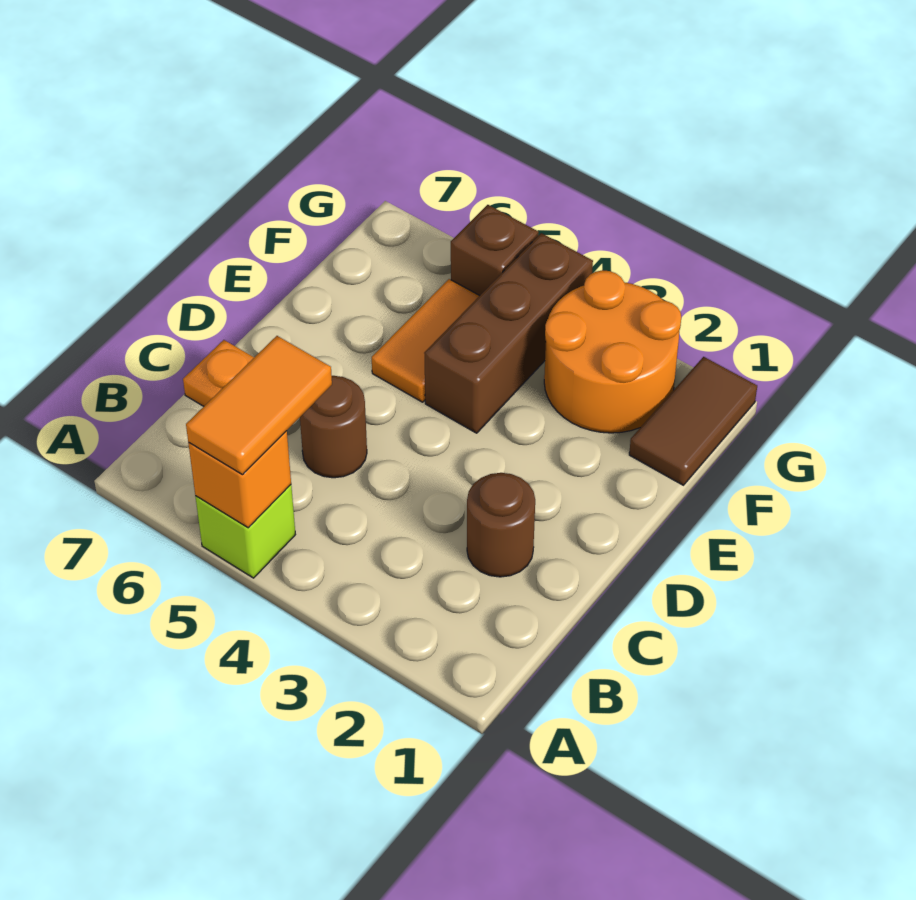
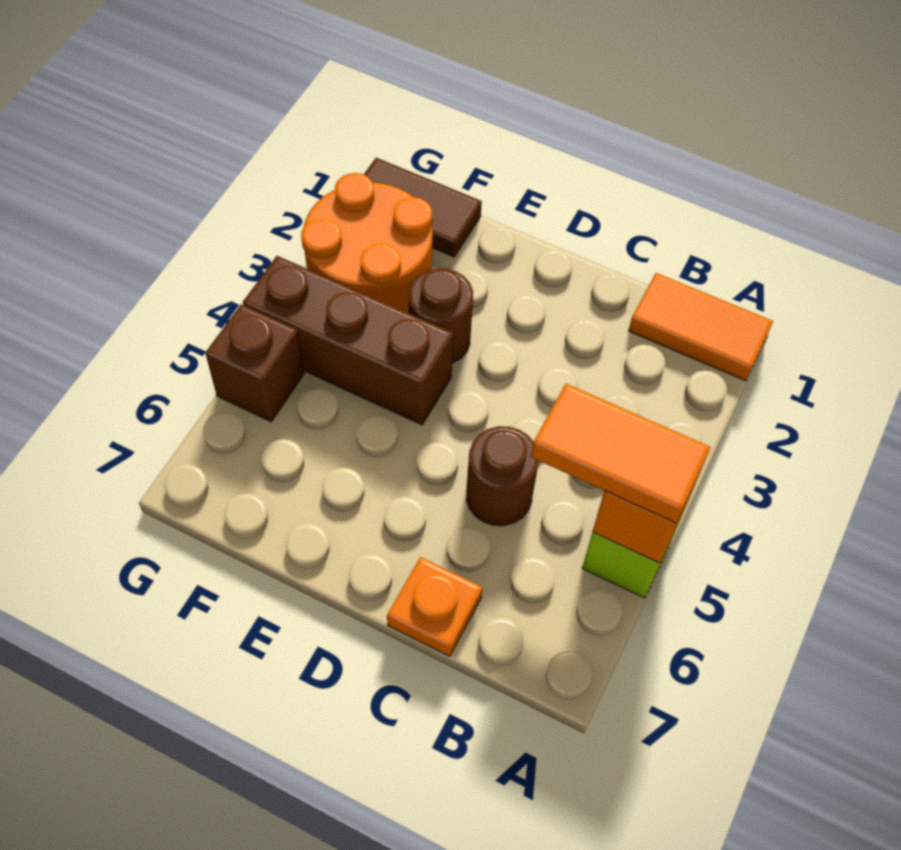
brown round brick C2 level 1 -> brown round brick E3 level 1
orange tile E5:F5 level 1 -> orange tile A1:B1 level 1

